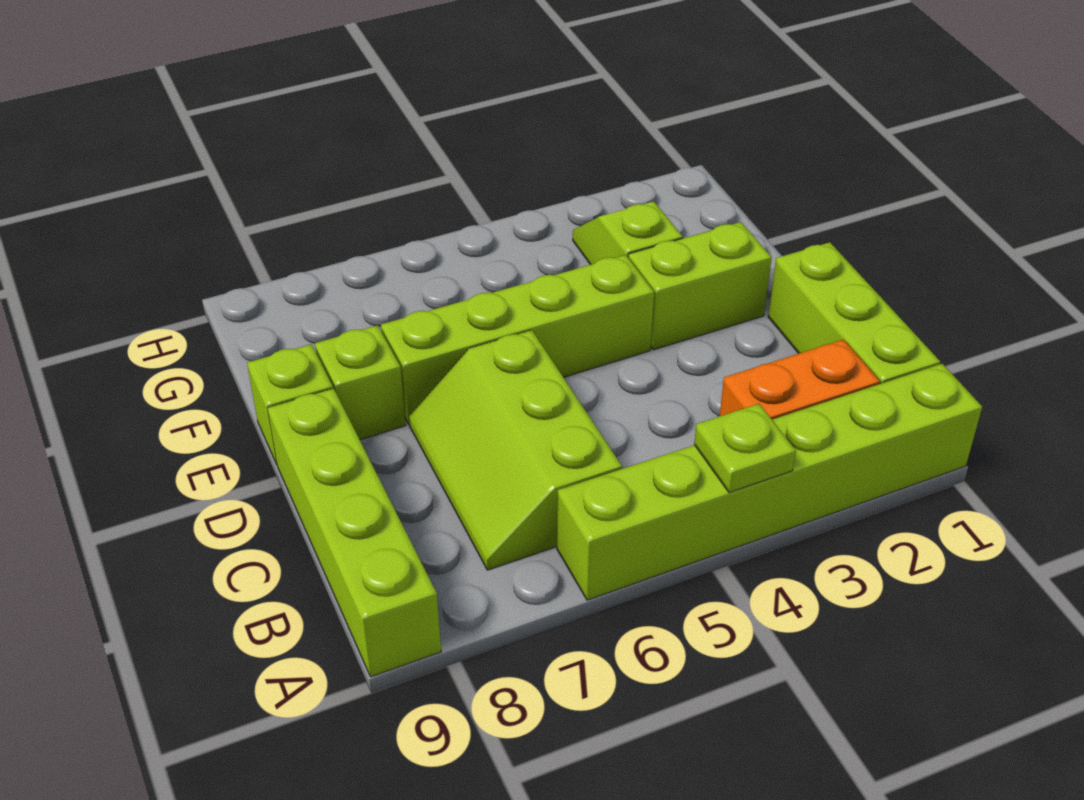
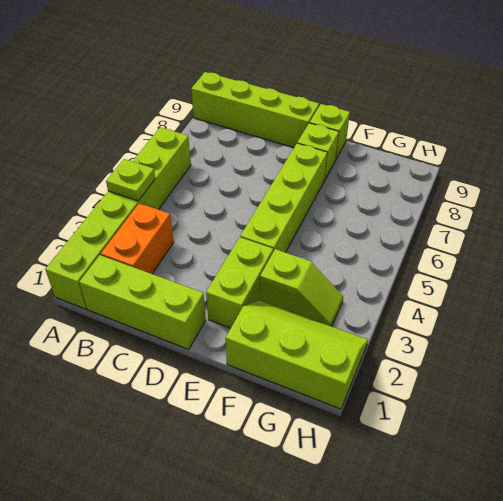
lime slope B6:D7 level 1 top 6 -> lime slope F1:H2 level 1 top 1

